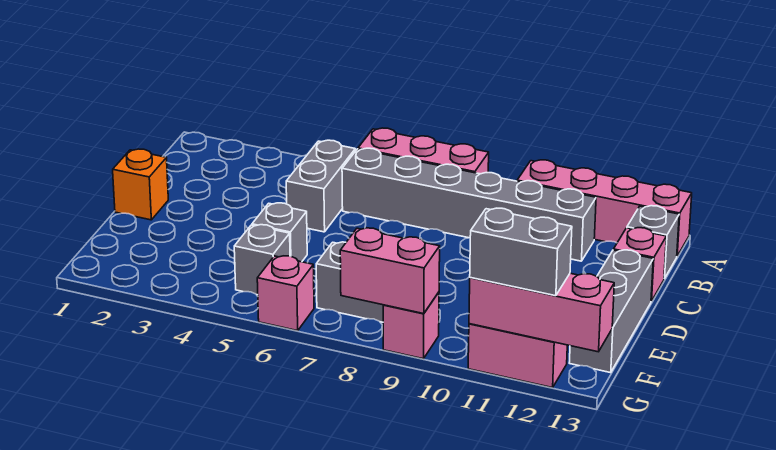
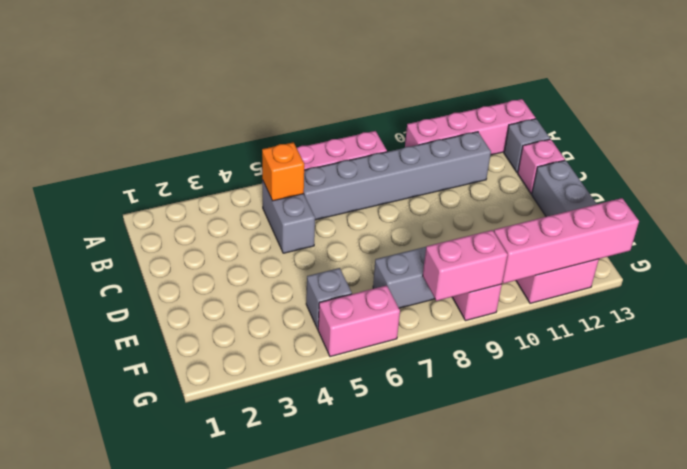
orange brick D1 level 1 -> orange brick B5 level 2
grey brick E5 level 1 -> none
pink brick G6 level 1 -> pink brick G5:G6 level 1
pink brick G11:G13 level 2 -> pink brick G10:G13 level 2
grey brick G11:G12 level 3 -> none

